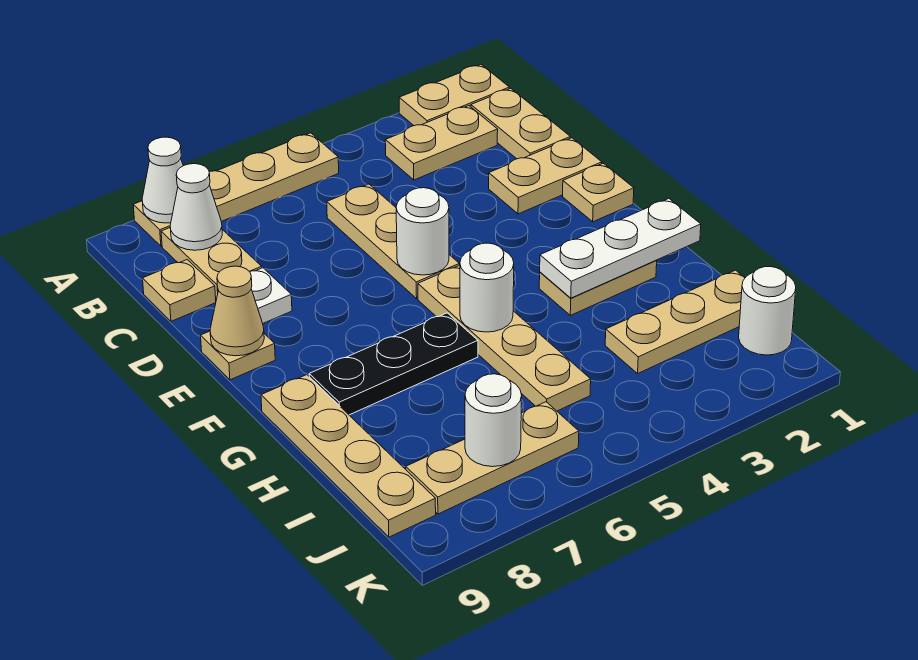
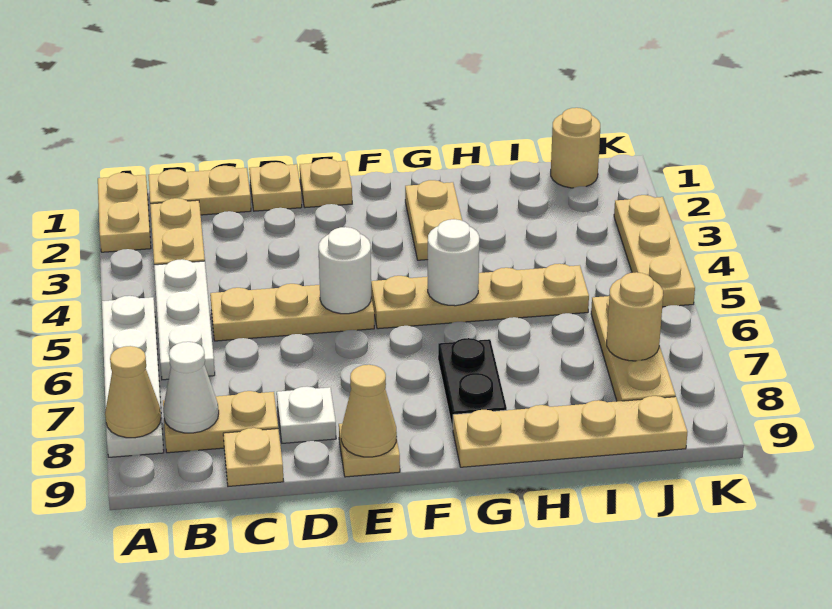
tan plate A5:A8 level 1 -> white plate A5:A8 level 1
white cone A8 level 2 -> tan cone A8 level 2
tan plate D1:D2 level 1 -> tan plate D1 level 1
white plate G1:G3 level 2 -> white plate B4:B6 level 1
black plate G6:G8 level 1 -> black plate G7:G8 level 1
tan plate I1:I3 level 1 -> tan plate K3:K5 level 1
white round brick J1 level 1 -> tan round brick J1 level 1
white round brick J7 level 2 -> tan round brick J7 level 2

